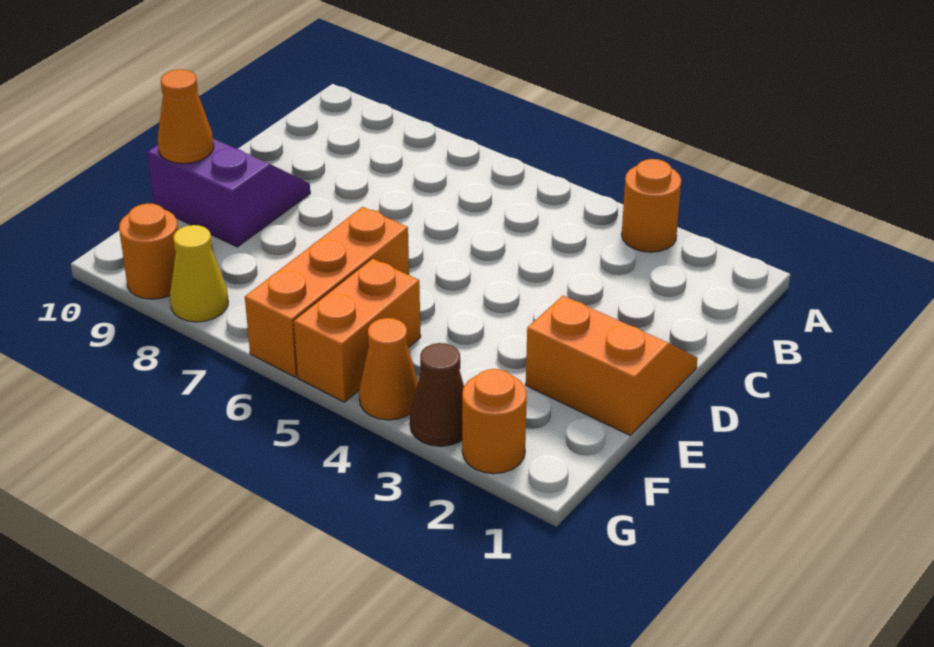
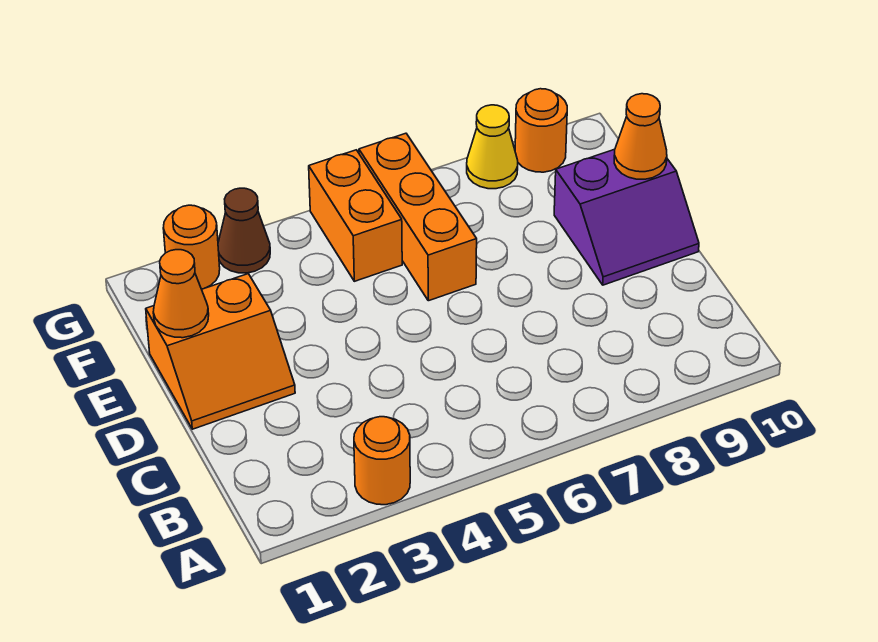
orange cone G4 level 1 -> orange cone E1 level 2

